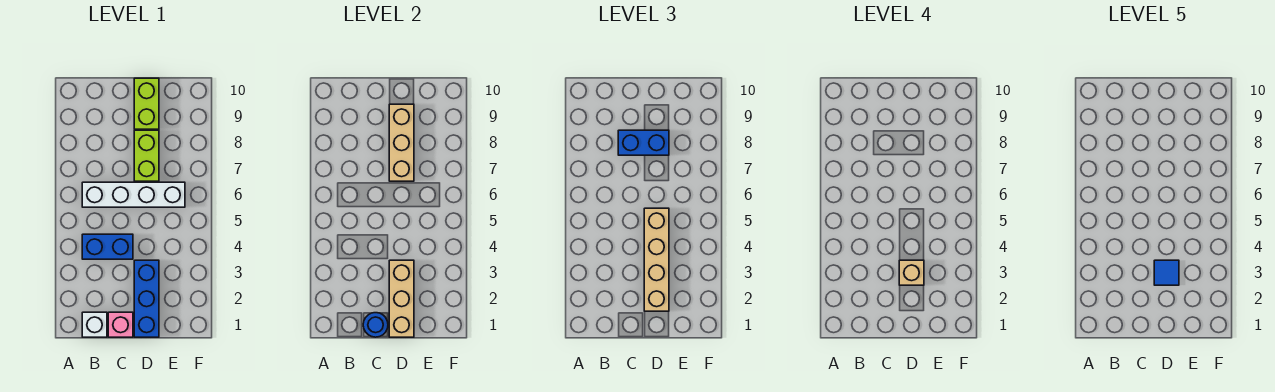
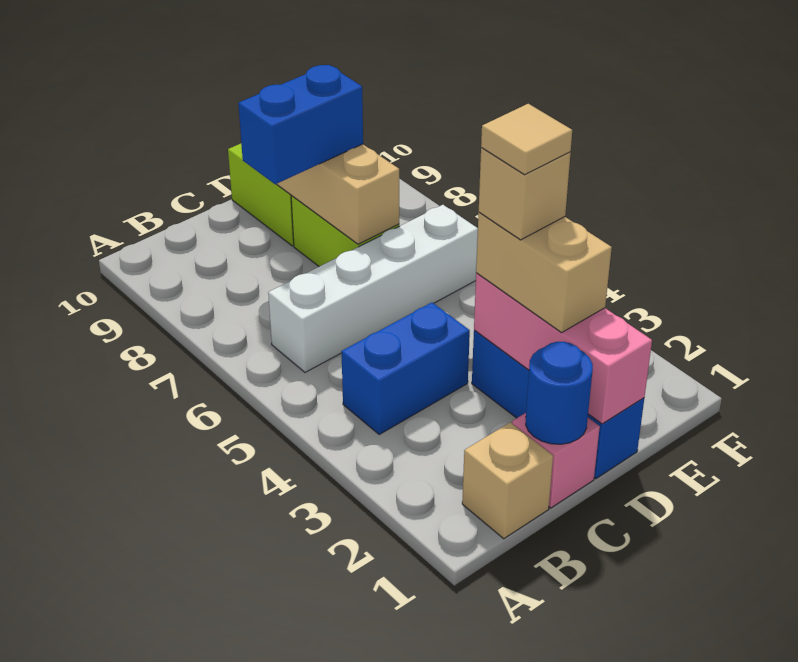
white brick B1 level 1 -> tan brick B1 level 1
tan brick D1:D3 level 2 -> pink brick D1:D3 level 2
tan brick D2:D5 level 3 -> tan brick D2:D3 level 3
blue tile D3 level 5 -> tan tile D3 level 5

